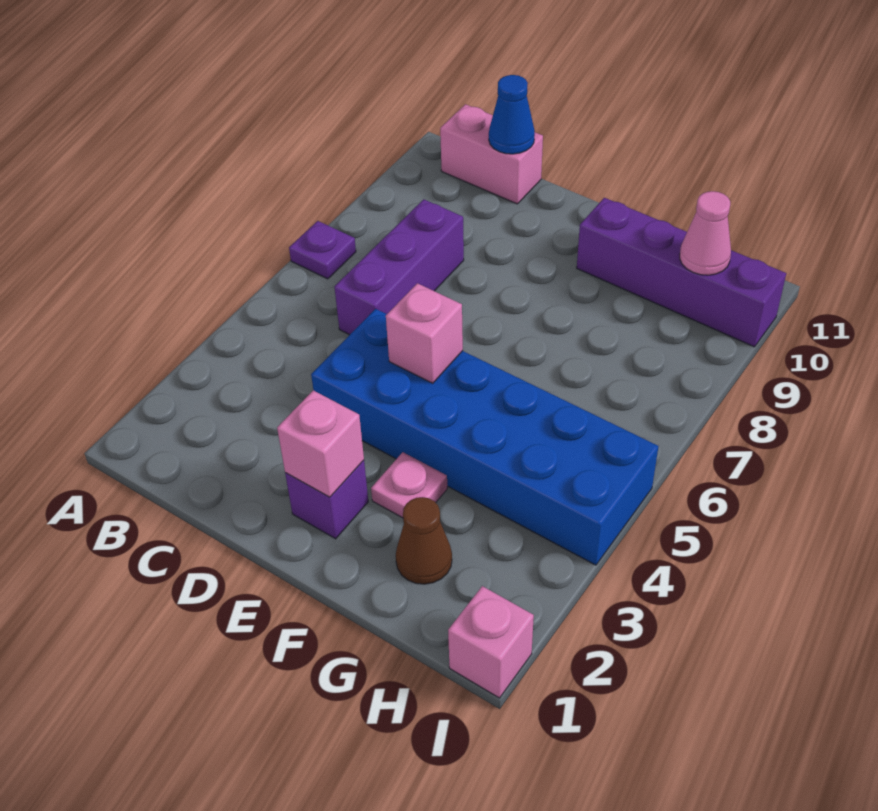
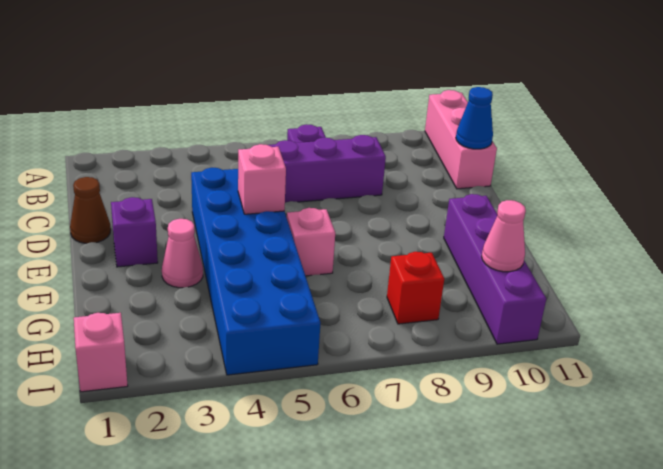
pink brick B11:C11 level 1 -> pink brick A11:C11 level 1
pink brick E2 level 2 -> pink brick F6 level 1
pink plate F3 level 1 -> pink cone F3 level 1
brown cone G2 level 1 -> brown cone D1 level 1
none -> red brick H8 level 1

